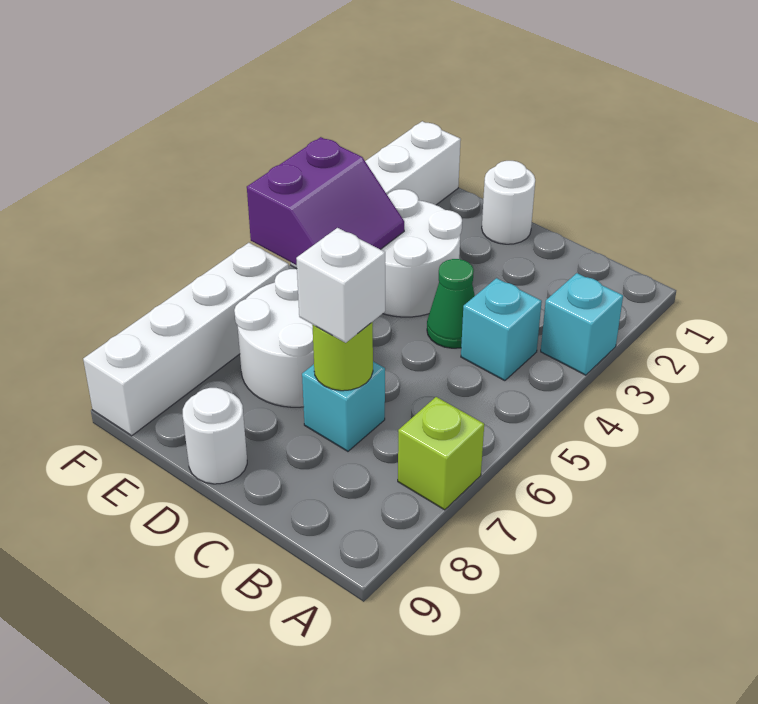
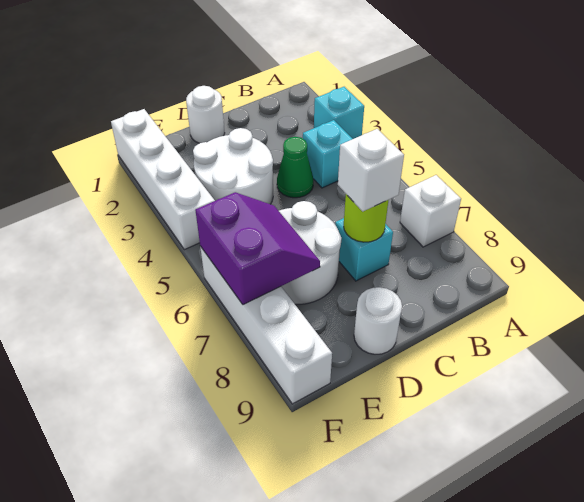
lime brick A7 level 1 -> white brick A7 level 1
purple slope E4:F5 level 2 top F -> purple slope E6:F7 level 2 top F

